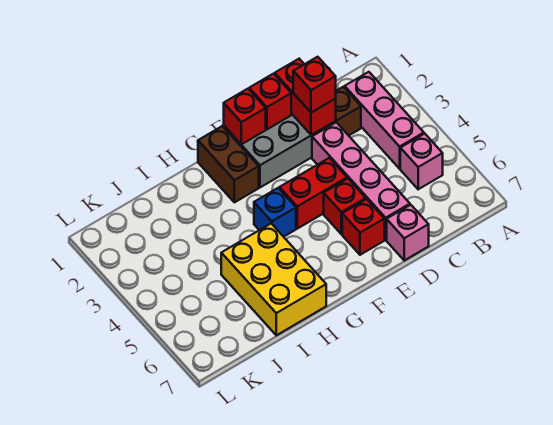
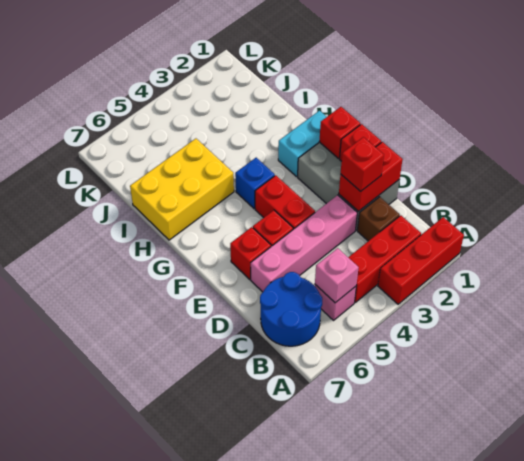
none -> red brick A1:A3 level 1
pink brick B2:B4 level 1 -> red brick B2:B4 level 1
none -> blue round brick B6:C7 level 1
pink brick D7 level 1 -> pink brick B5 level 2
brown brick G1:G2 level 1 -> cyan brick G1:G2 level 1

